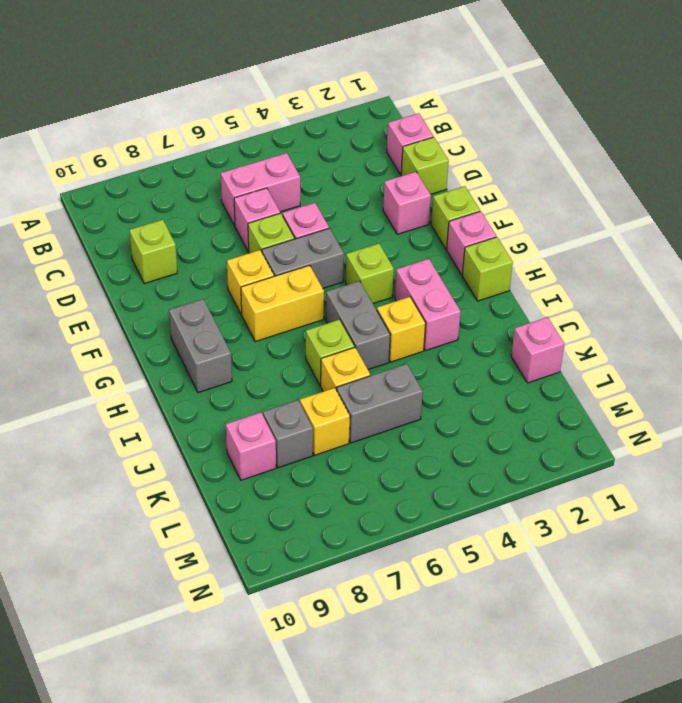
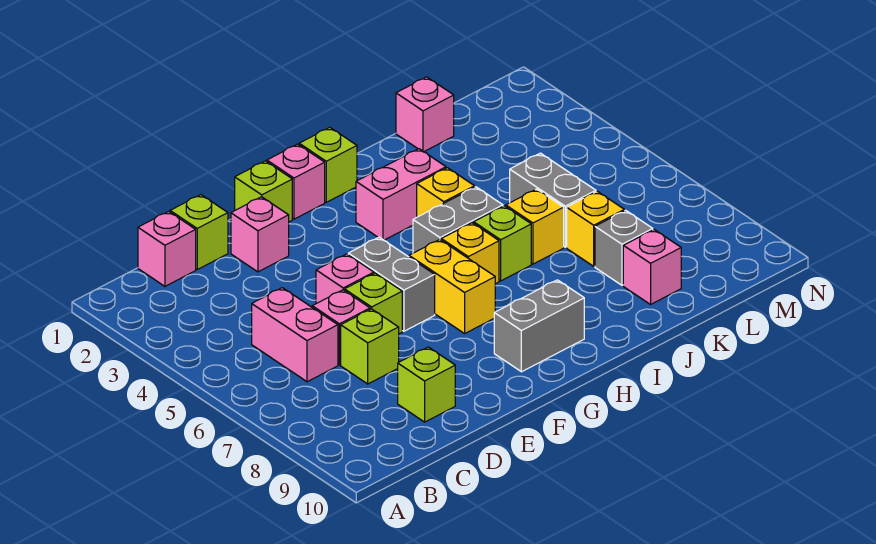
yellow brick F7 level 1 -> yellow brick H6 level 1
lime brick G4 level 1 -> lime brick D7 level 1

